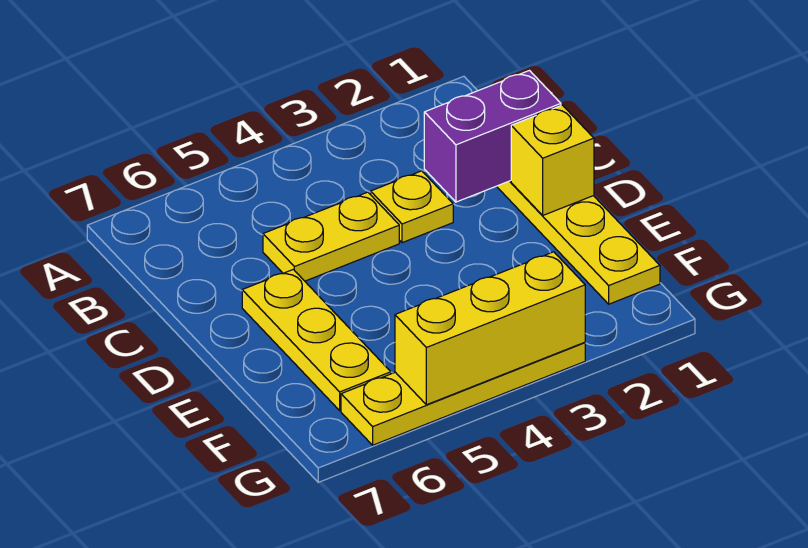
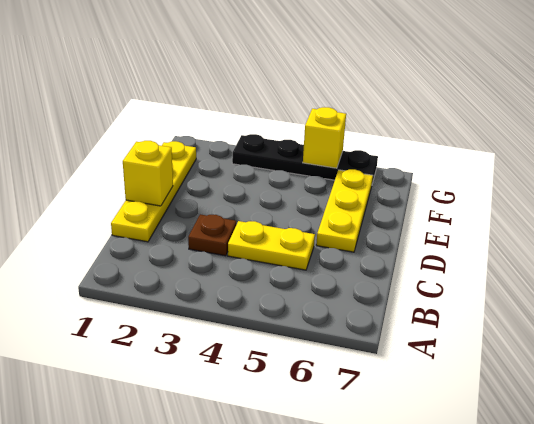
purple brick C1:C2 level 2 -> none
yellow plate C3 level 1 -> brown plate C3 level 1
yellow plate G3:G6 level 1 -> black plate G3:G6 level 1
yellow brick G3:G5 level 2 -> yellow brick G5 level 2

